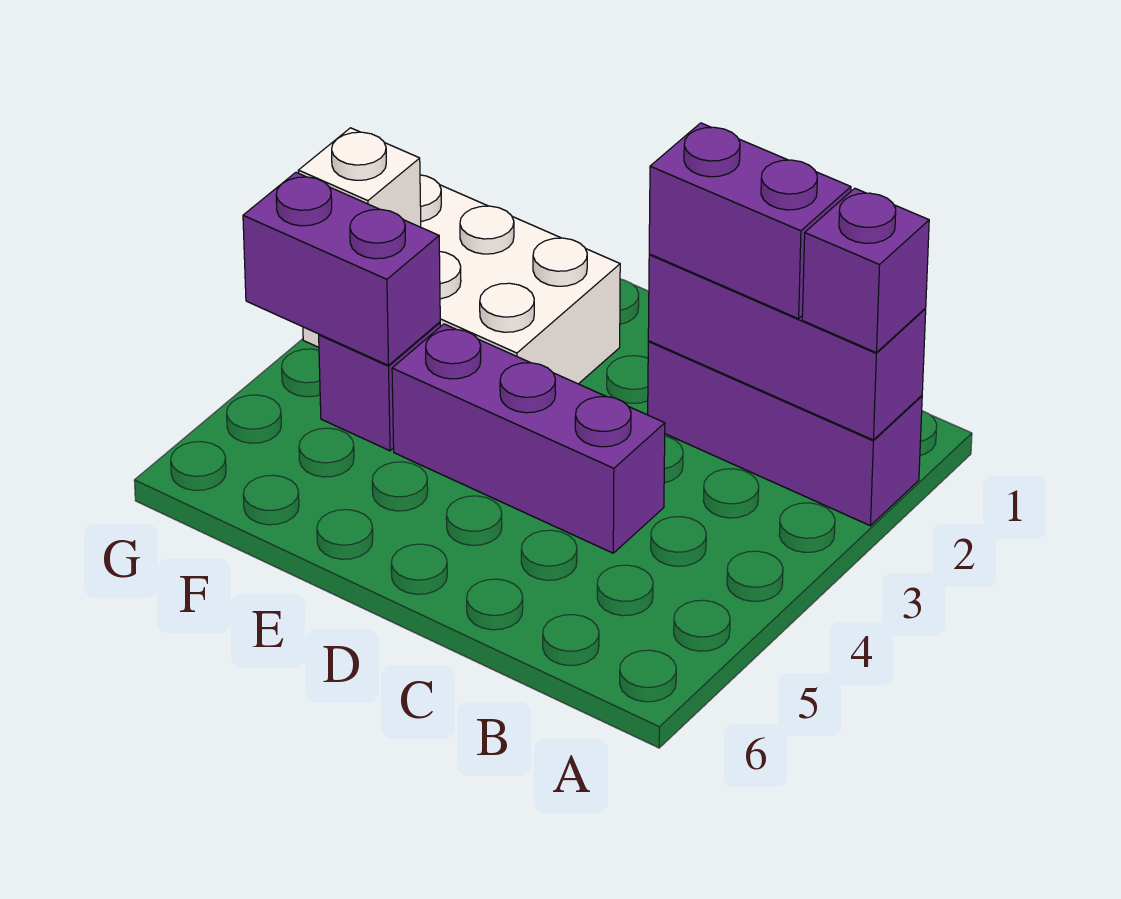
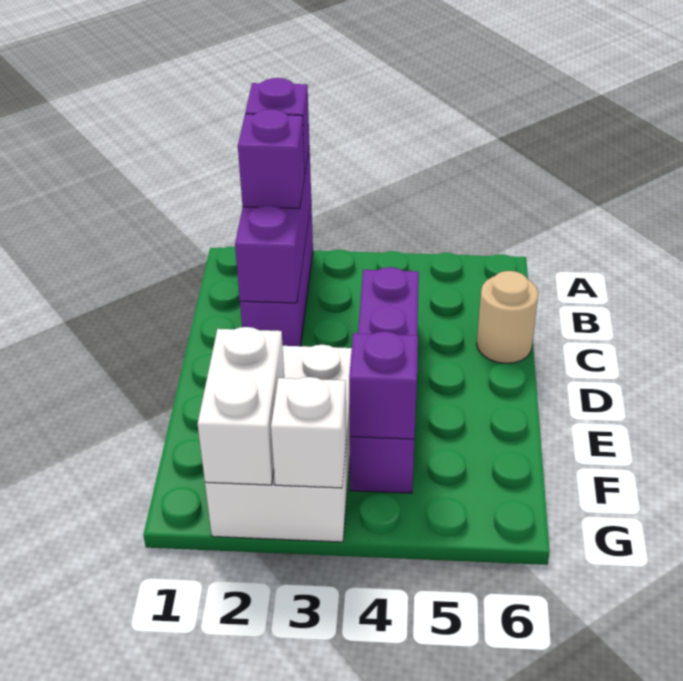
purple brick B2:C2 level 3 -> purple brick B2 level 3
none -> tan round brick C6 level 1
none -> white brick F2:G2 level 2
purple brick F4:G4 level 2 -> purple brick F4 level 2

